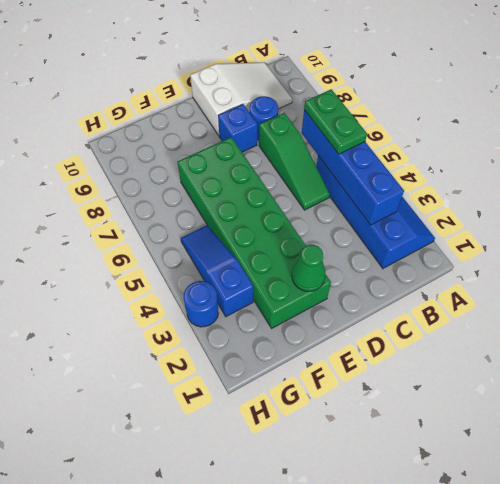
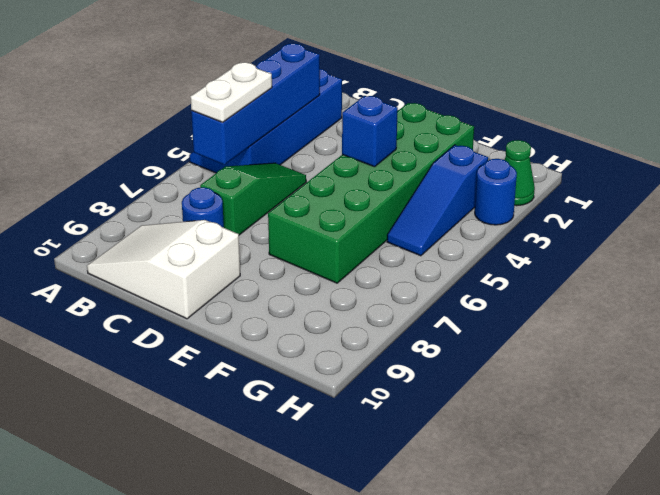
green plate B5:B6 level 3 -> white plate B5:B6 level 3
blue brick D8 level 1 -> blue brick E4 level 2
green cone E2 level 2 -> green cone H2 level 1

